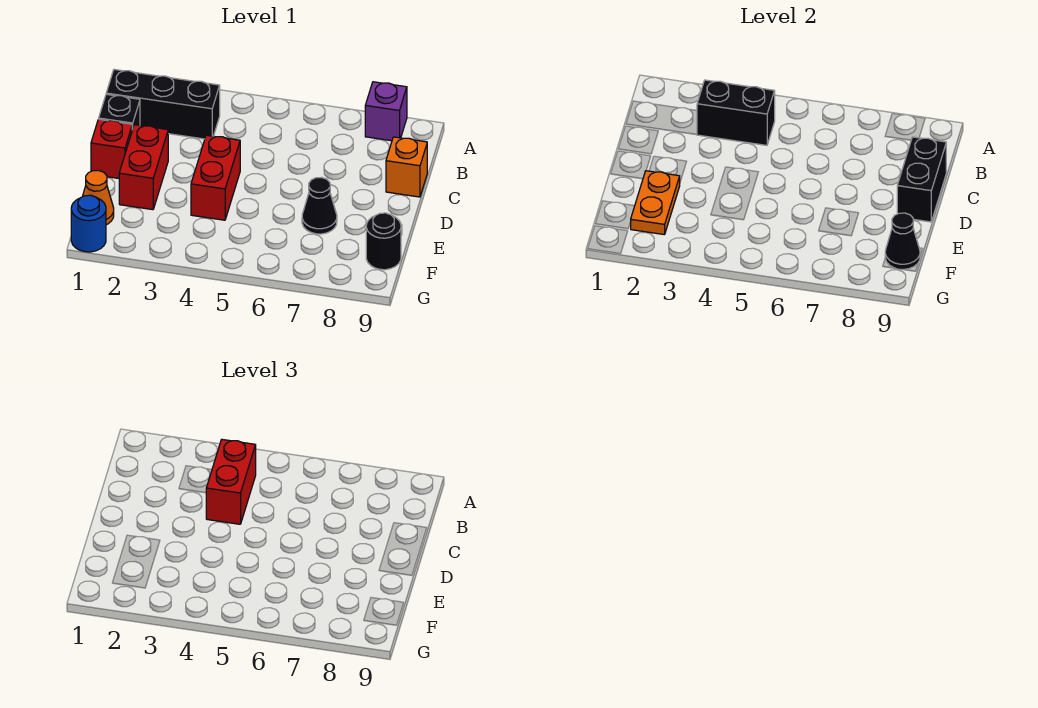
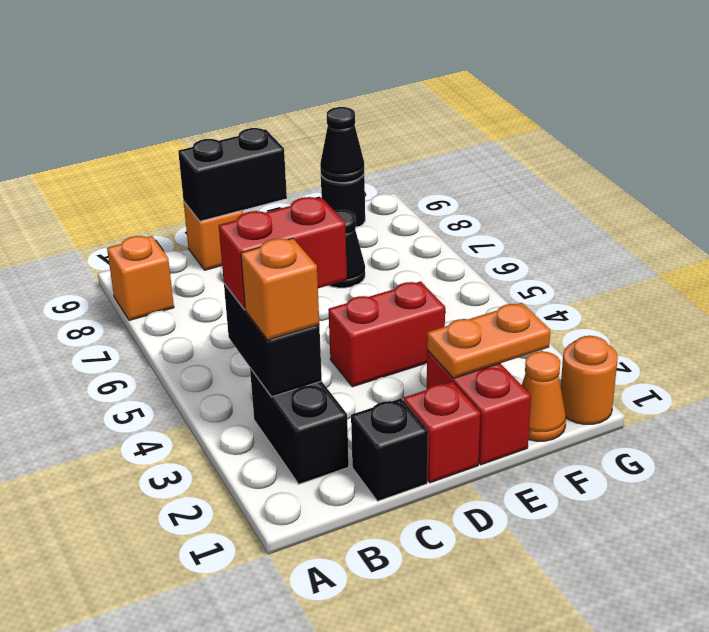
purple brick A8 level 1 -> orange brick A8 level 1
black brick B1:B3 level 1 -> black brick B2:B3 level 1
none -> orange brick B3 level 3
red brick D2:E2 level 1 -> red brick E1:E2 level 1
blue round brick G1 level 1 -> orange round brick G1 level 1

